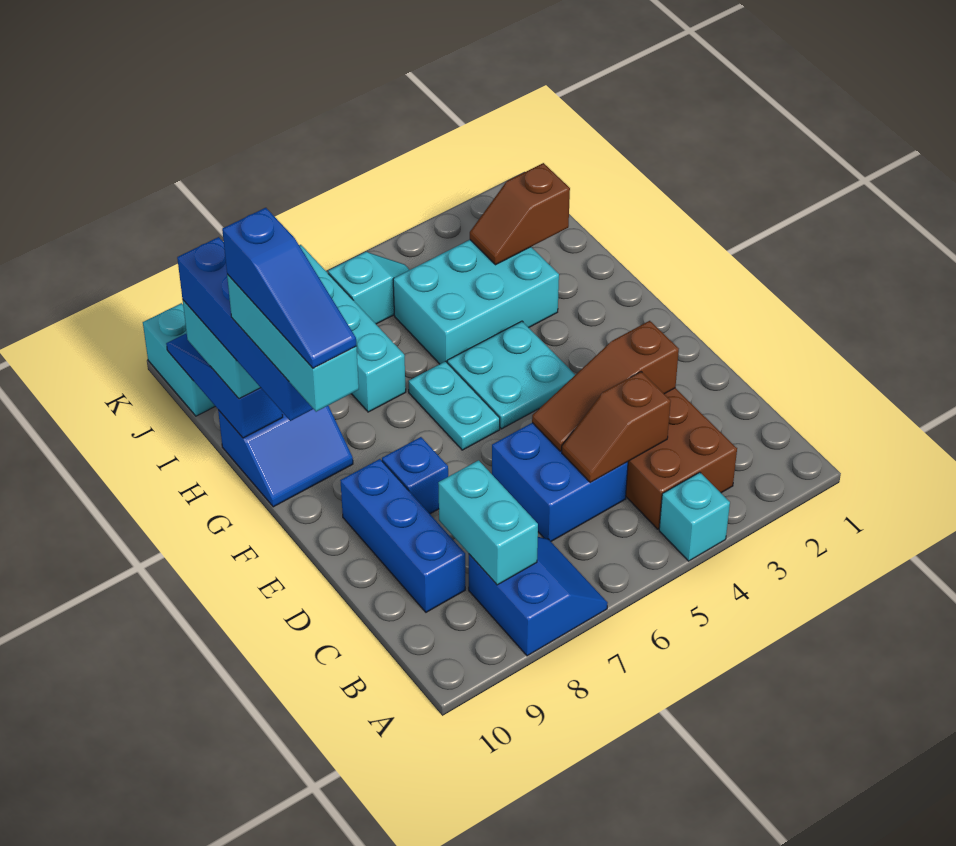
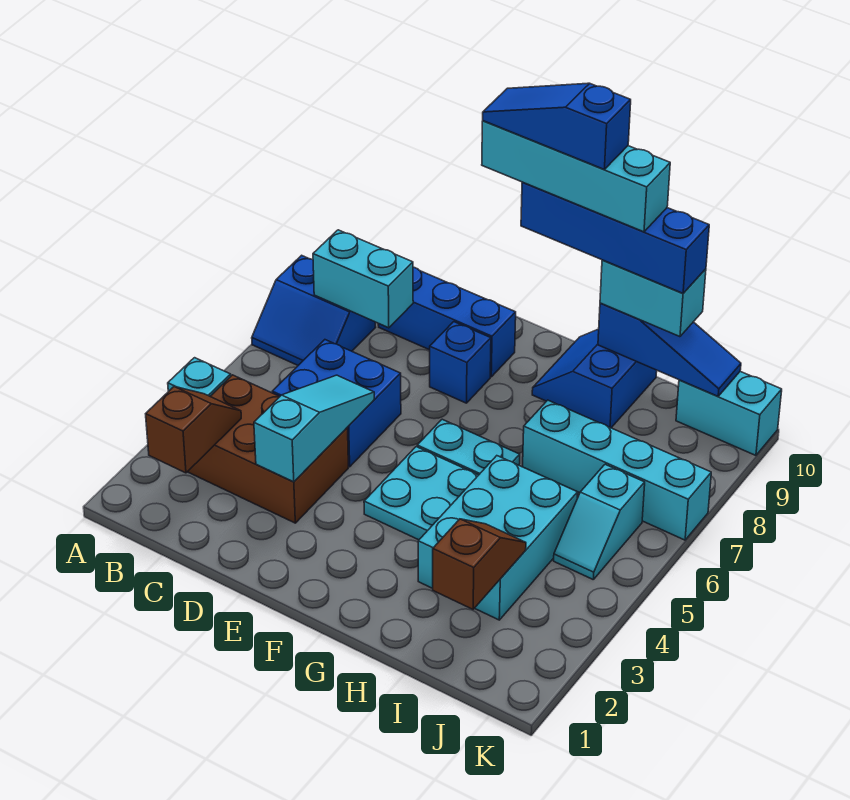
brown slope C4:C5 level 2 top 4 -> brown slope B2:B3 level 2 top 2
brown slope D3:D5 level 2 top 3 -> cyan slope D3:D5 level 2 top 3
cyan brick E10:G10 level 5 -> cyan brick E10:H10 level 5

